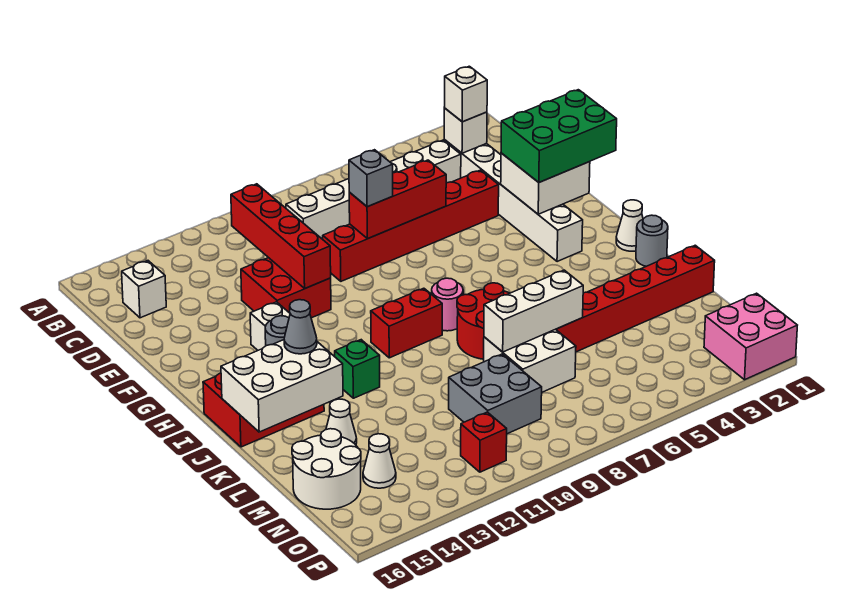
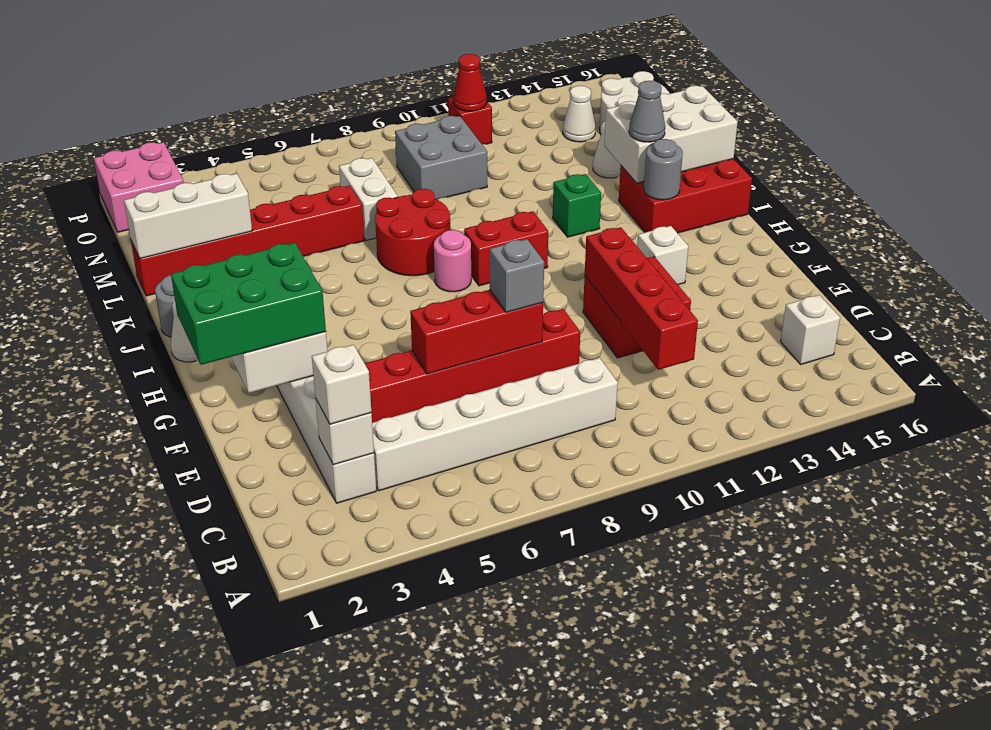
white brick L6:L8 level 2 -> white brick L1:L3 level 2
white brick L7:M8 level 1 -> white brick L7:M7 level 1
none -> red cone O11 level 2

